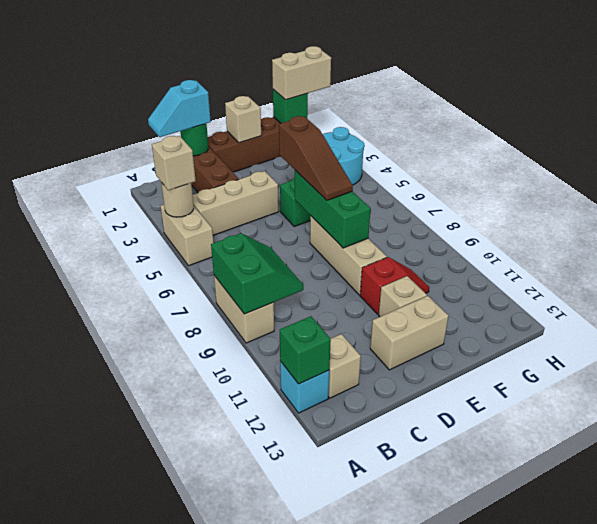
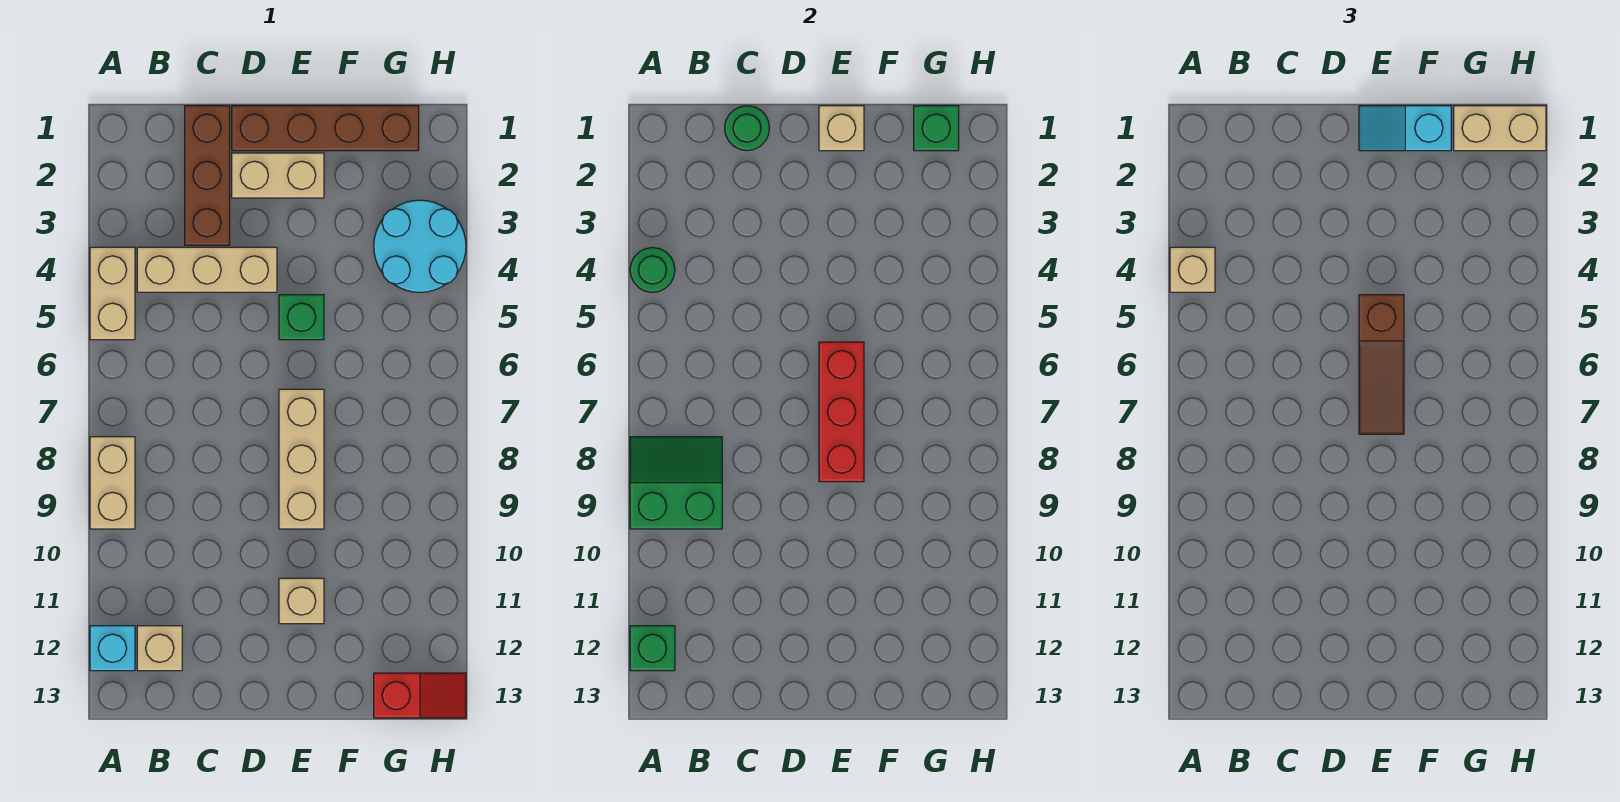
tan round brick A4 level 2 -> green round brick A4 level 2
green slope A8:B9 level 2 top A -> green slope A8:B9 level 2 top 9
cyan slope B1:C1 level 3 top C -> cyan slope E1:F1 level 3 top F
tan brick D12:E12 level 1 -> tan brick D2:E2 level 1
green brick E6:E8 level 2 -> red brick E6:E8 level 2
red slope E10:F10 level 1 top E -> red slope G13:H13 level 1 top G

